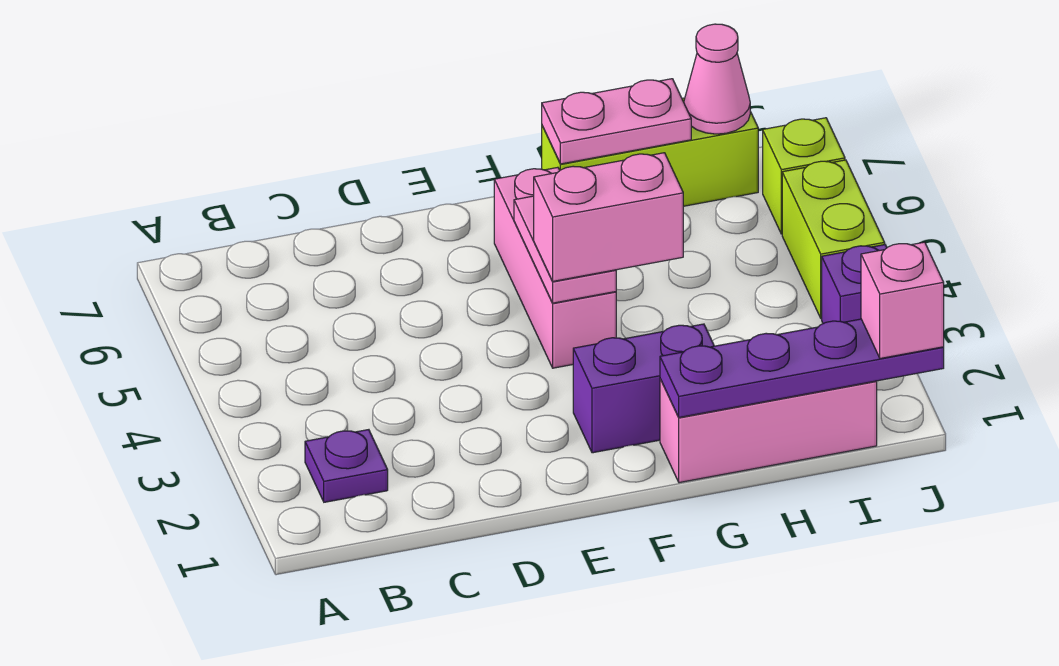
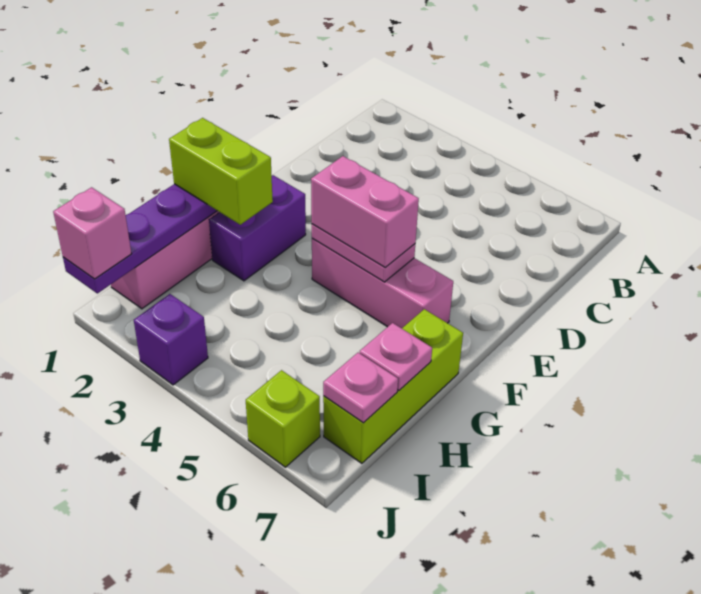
purple plate B2 level 1 -> none
pink brick F4:G4 level 3 -> pink brick F4:F5 level 3
pink plate G7:H7 level 2 -> pink plate H7 level 2
pink cone I7 level 2 -> pink plate I7 level 2
lime brick J4:J5 level 1 -> lime brick G1:G2 level 3

